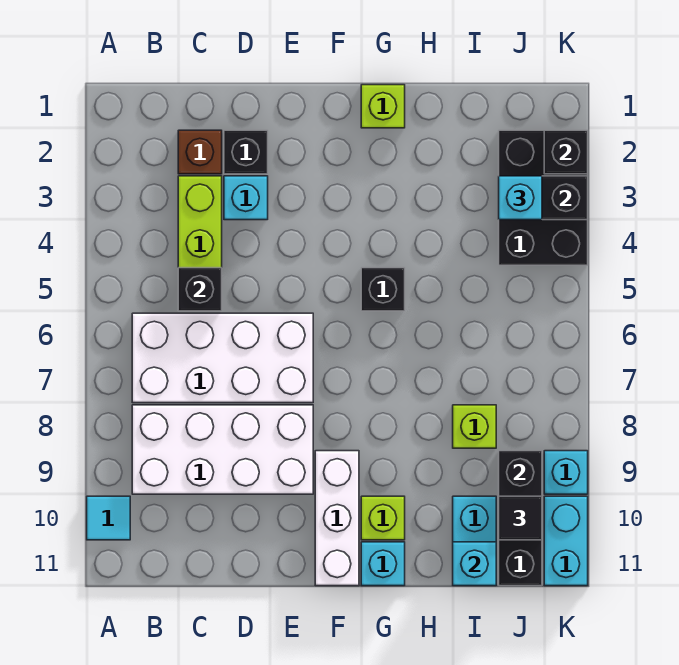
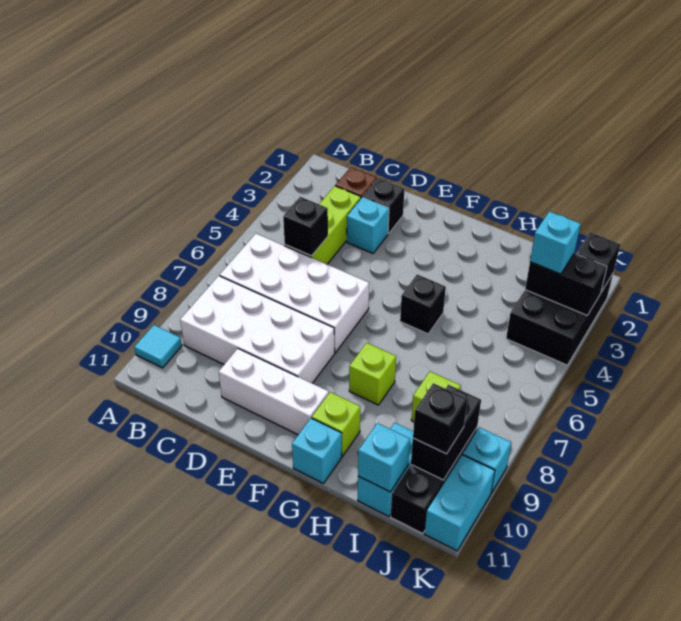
white brick F9:F11 level 1 -> white brick D10:F10 level 1
lime brick G1 level 1 -> lime brick G8 level 1
black tile J10 level 3 -> black brick J10 level 3

